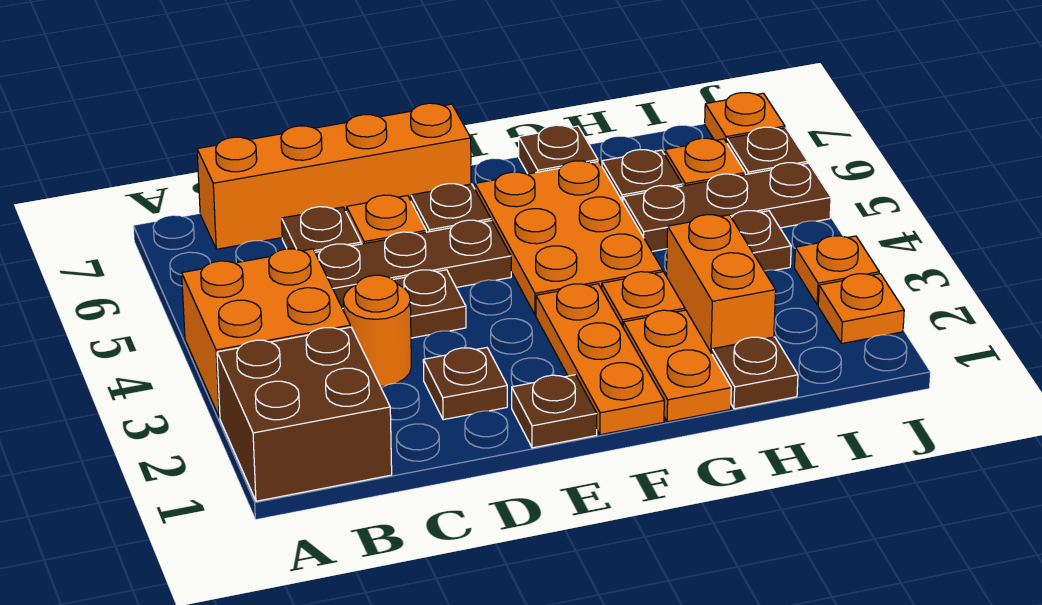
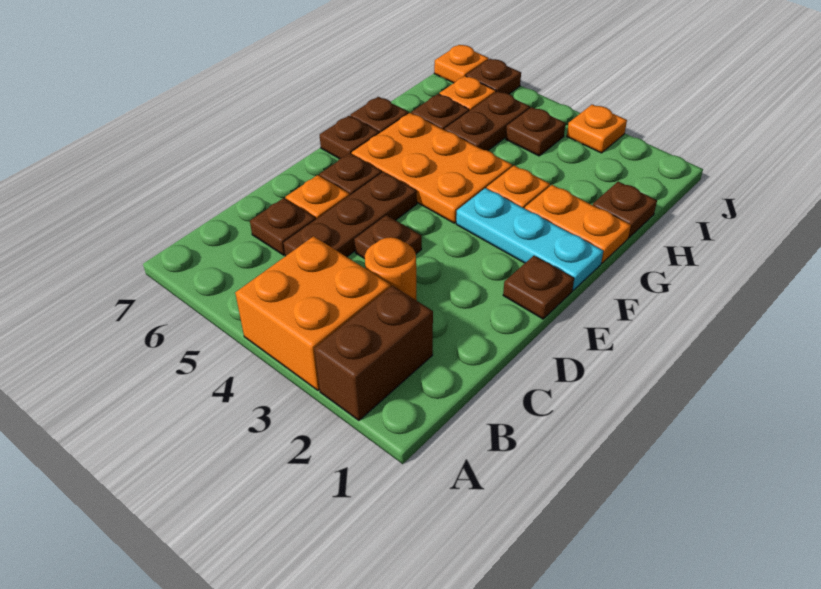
brown brick A1:B2 level 1 -> brown brick A2:B2 level 1
orange brick B7:E7 level 1 -> none
brown plate D2 level 1 -> brown plate F7 level 1
orange plate F1:F3 level 1 -> cyan plate F1:F3 level 1
orange brick H2:H3 level 1 -> none
brown plate H5:J5 level 1 -> brown plate H5:I5 level 1
orange plate J2 level 1 -> none

